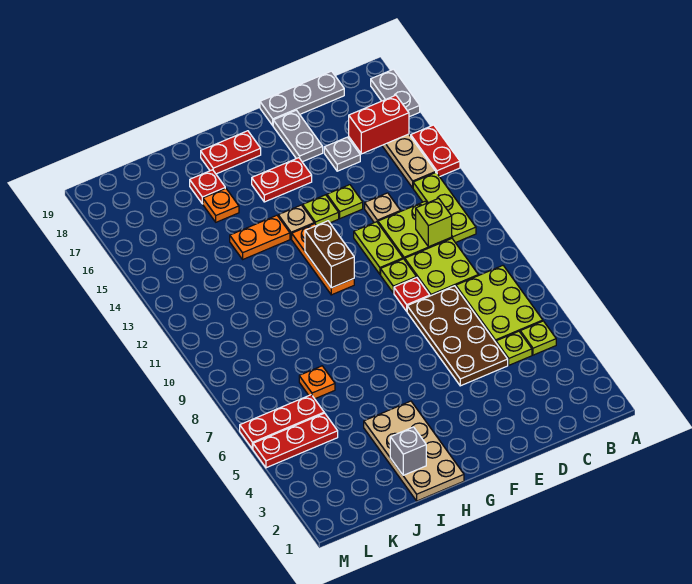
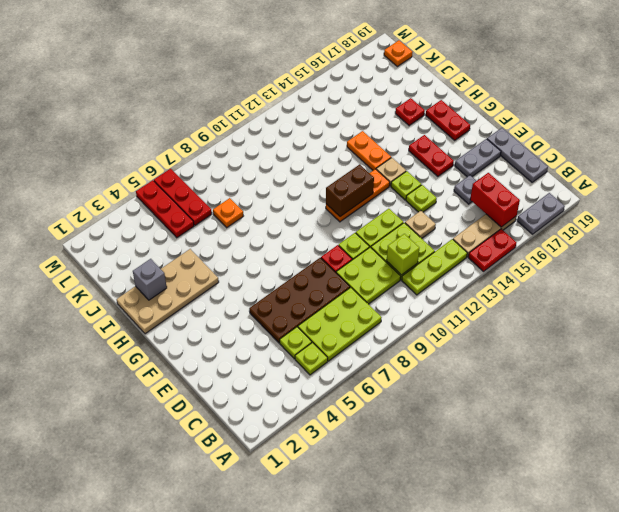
orange plate I16 level 1 -> orange plate L19 level 1

